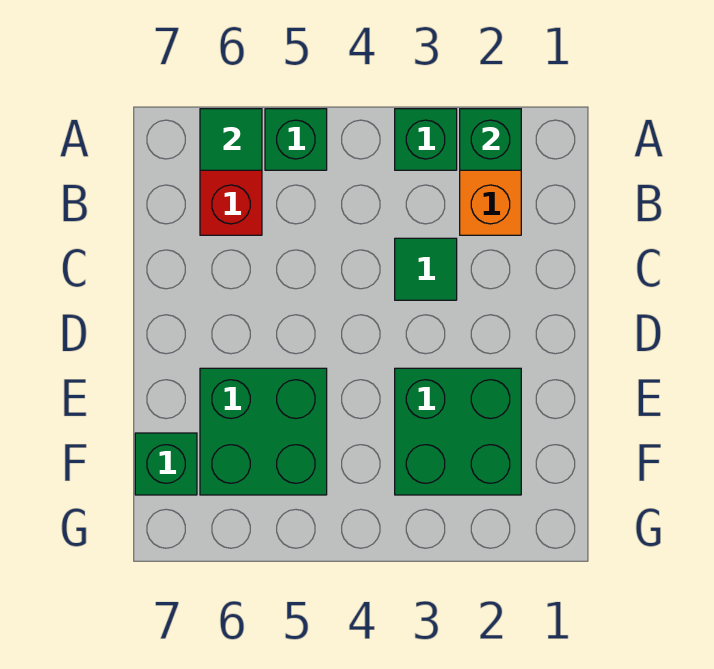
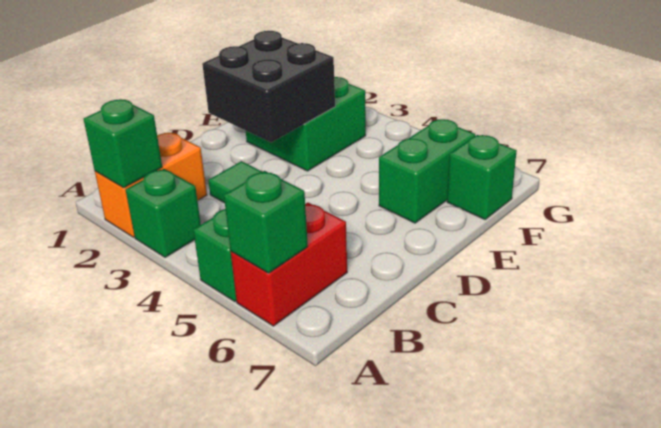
green tile A6 level 2 -> green brick A6 level 2
none -> black brick D2:E3 level 2
green brick E5:F6 level 1 -> green brick E6:F6 level 1

